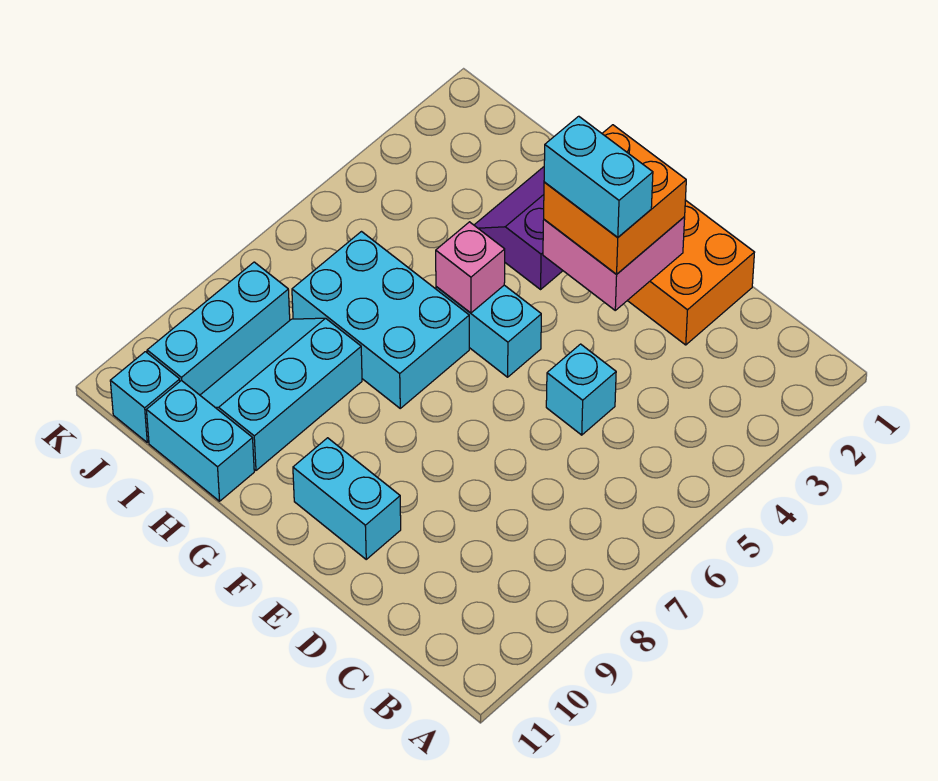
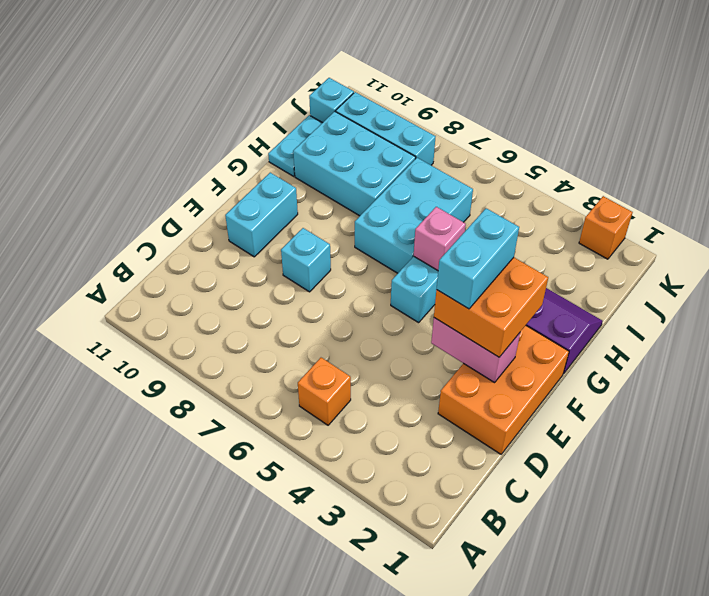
none -> orange brick B5 level 1
cyan brick D5 level 1 -> cyan brick E8 level 1
pink brick E2:F3 level 2 -> pink brick E2:E3 level 2
cyan slope H8:I10 level 1 top H -> cyan brick H8:I10 level 1
cyan brick H11:I11 level 1 -> cyan plate H11:I11 level 1
none -> orange brick K2 level 1

